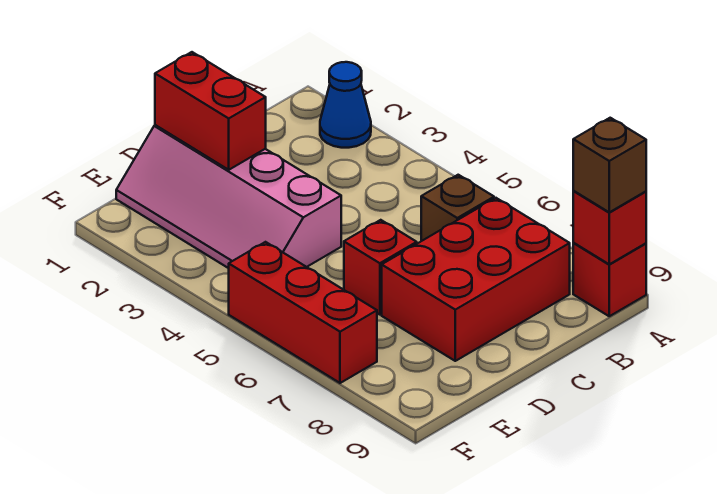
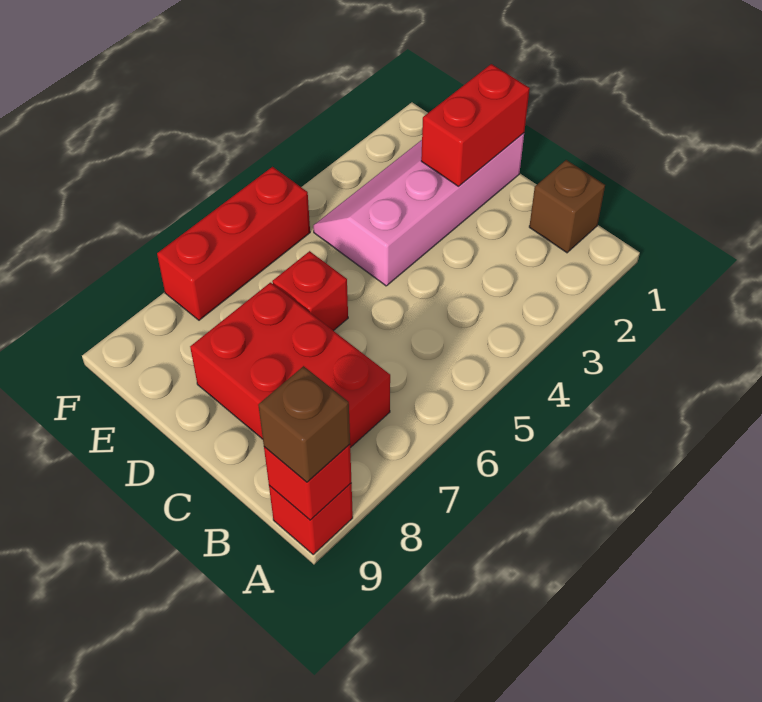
blue cone A2 level 1 -> none
brown brick B6 level 1 -> brown brick B1 level 1

